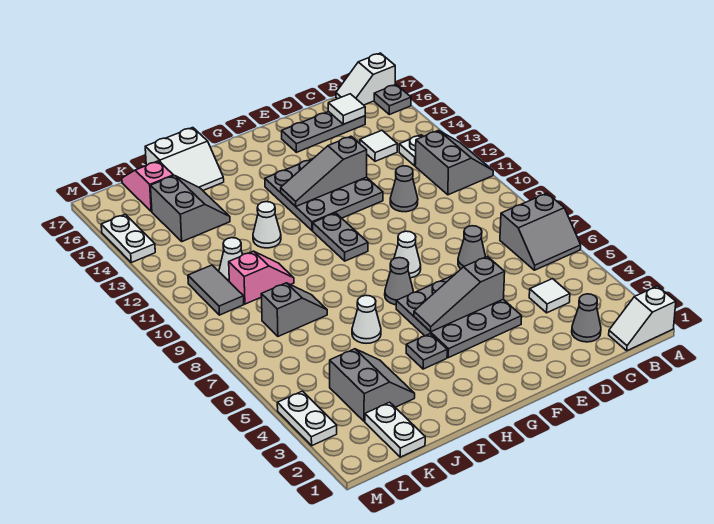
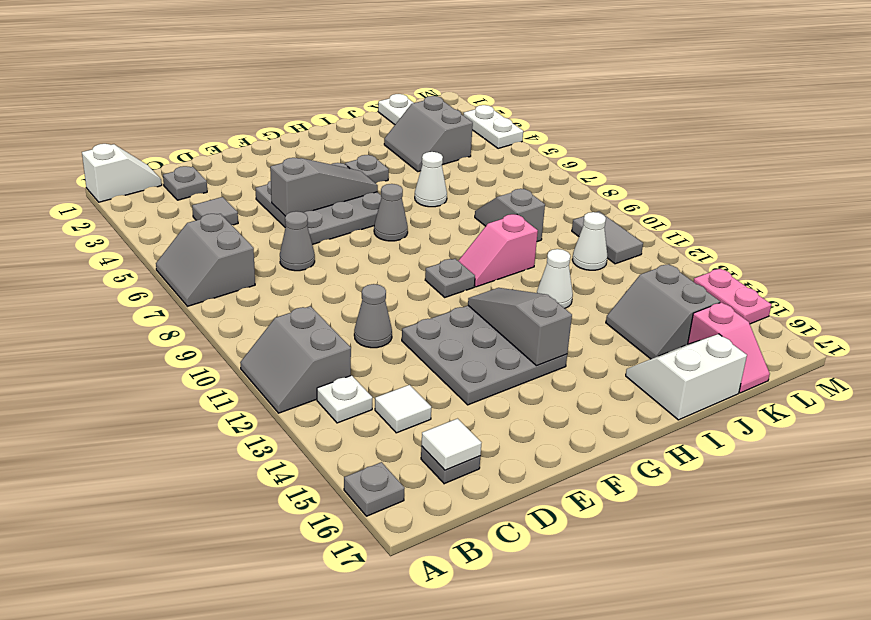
grey slope A6:B7 level 1 top 7 -> grey slope A6:B7 level 1 top B
white slope A17:B17 level 1 top A -> none
grey cone C2 level 1 -> grey plate C2 level 1
white tile C4 level 1 -> grey tile C4 level 1
grey plate C16:E16 level 1 -> grey plate C16 level 1
grey slope E13:G13 level 2 top E -> grey slope G12:G14 level 2 top 14
white cone F8 level 1 -> none
grey plate G10:G11 level 1 -> grey plate G10 level 1
grey slope J8:K8 level 1 top K -> grey slope J8:J9 level 1 top 9
pink slope J10:K10 level 1 top K -> pink slope H10:I10 level 1 top I
white plate M14:M15 level 1 -> pink plate M14:M15 level 1

